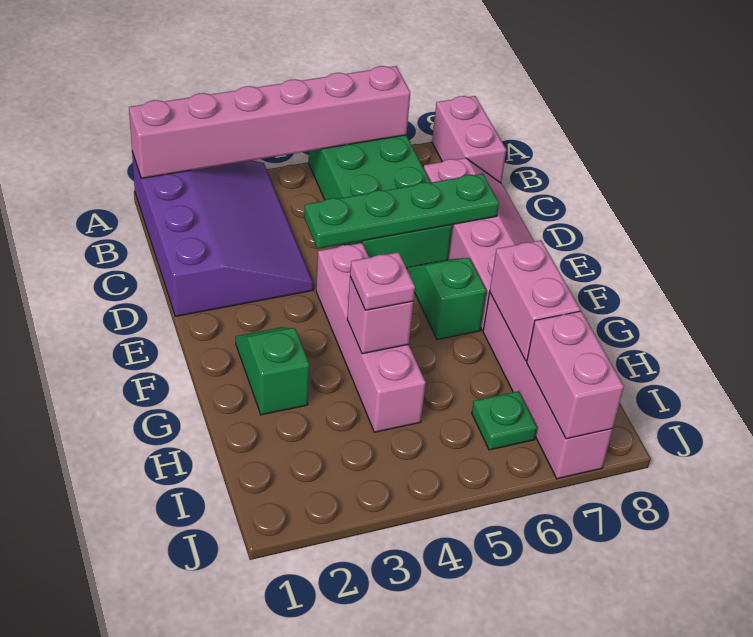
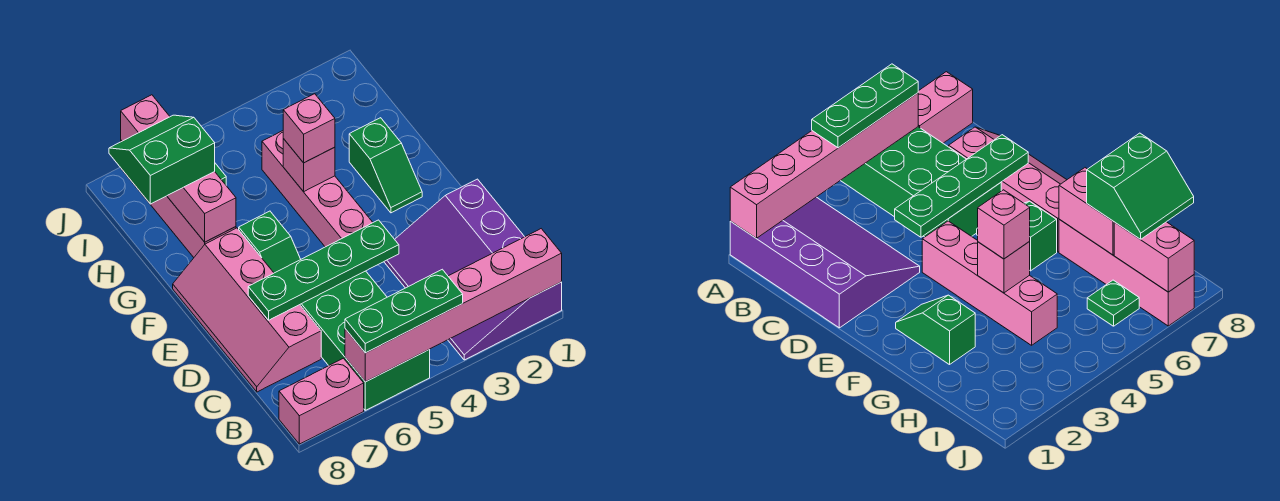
none -> green plate A4:A6 level 3
pink brick A8:B8 level 1 -> pink brick A7:A8 level 1
pink plate G4 level 3 -> pink brick G4 level 3
none -> green slope H7:I8 level 3 top H

